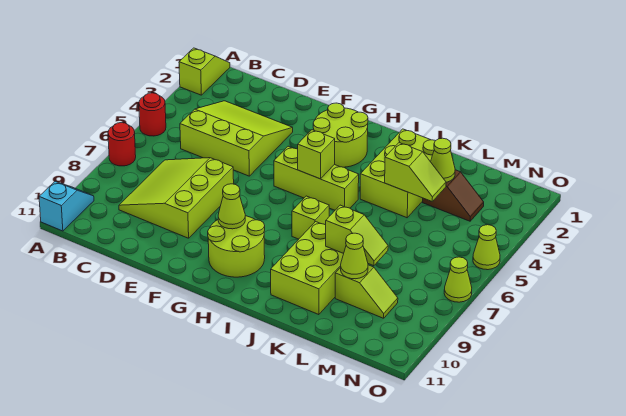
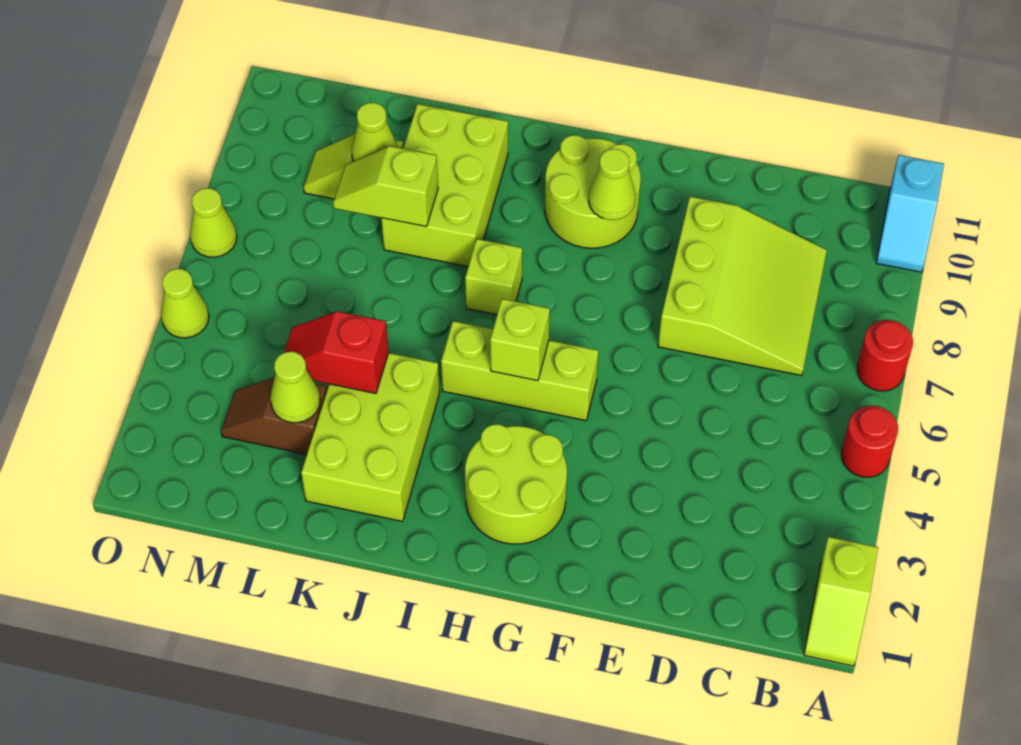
lime slope C3:E5 level 1 top 5 -> none
lime slope K4:L4 level 2 top K -> red slope K4:L4 level 2 top K

